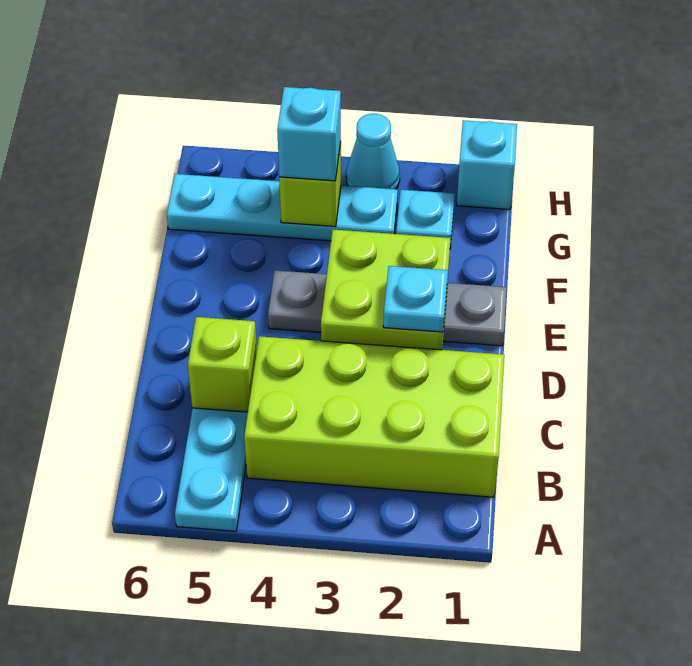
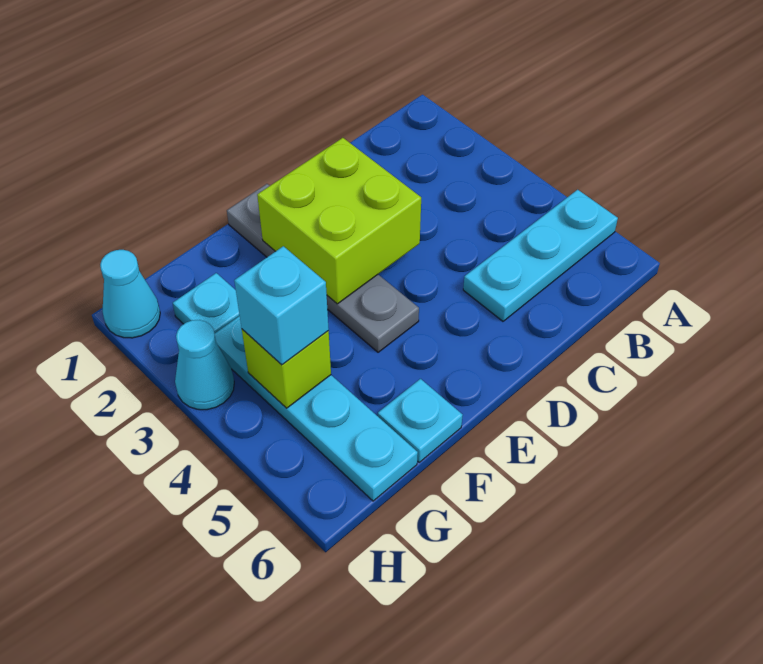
lime brick B1:C4 level 1 -> none
lime brick C5 level 2 -> none
cyan plate D2 level 3 -> cyan plate F6 level 1
cyan brick H1 level 1 -> cyan cone H1 level 1

